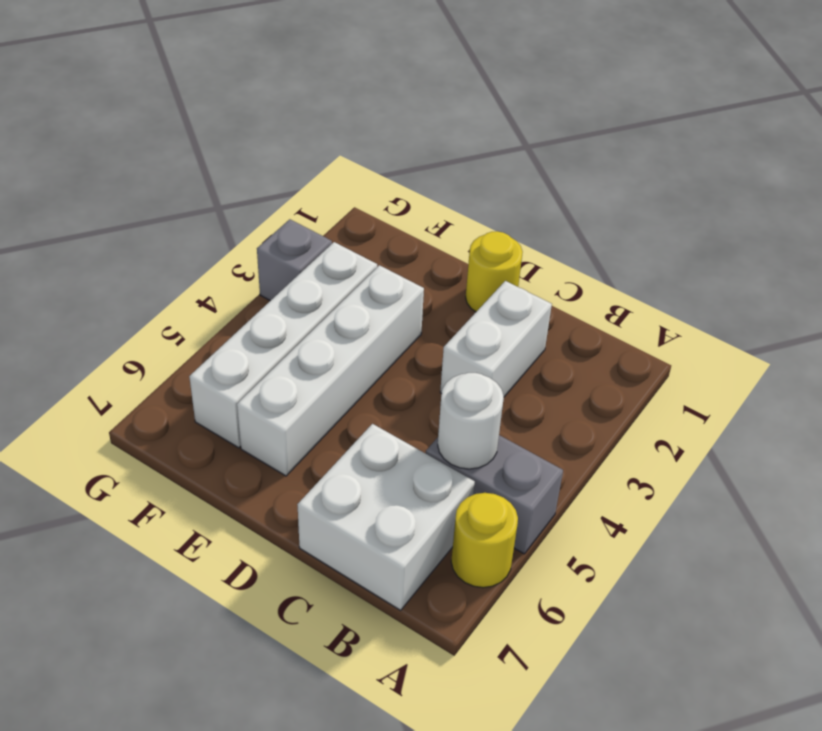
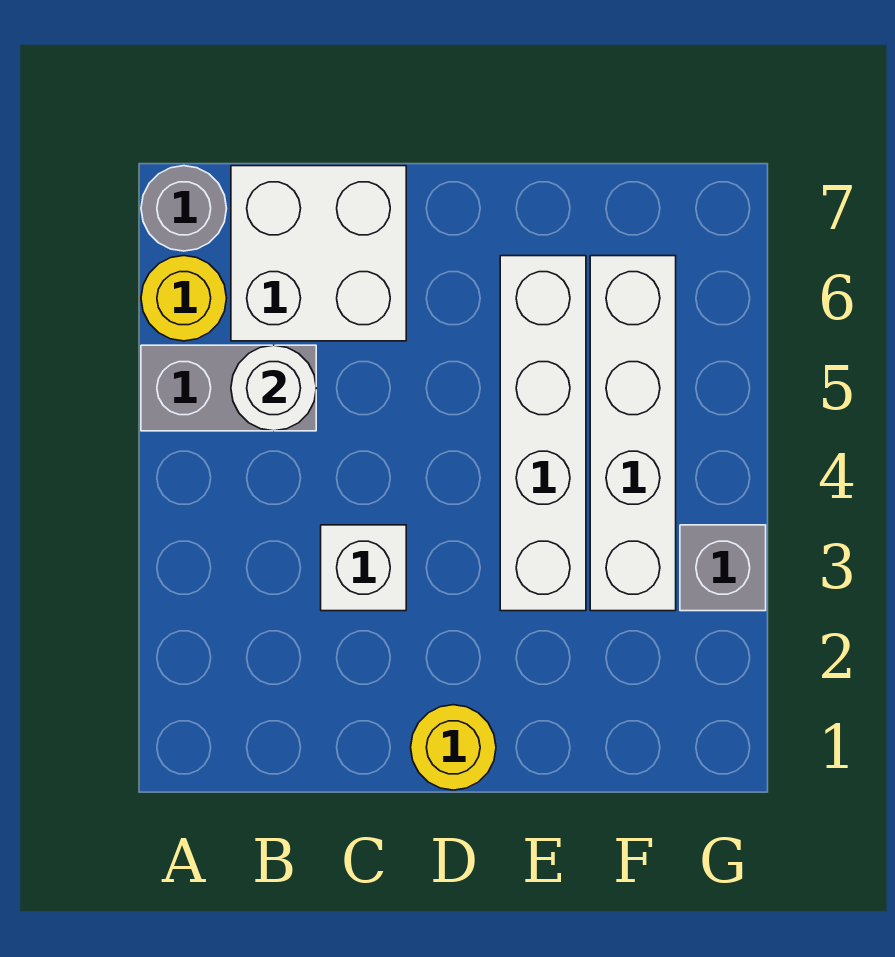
none -> grey round brick A7 level 1
white brick C2:C3 level 1 -> white brick C3 level 1

